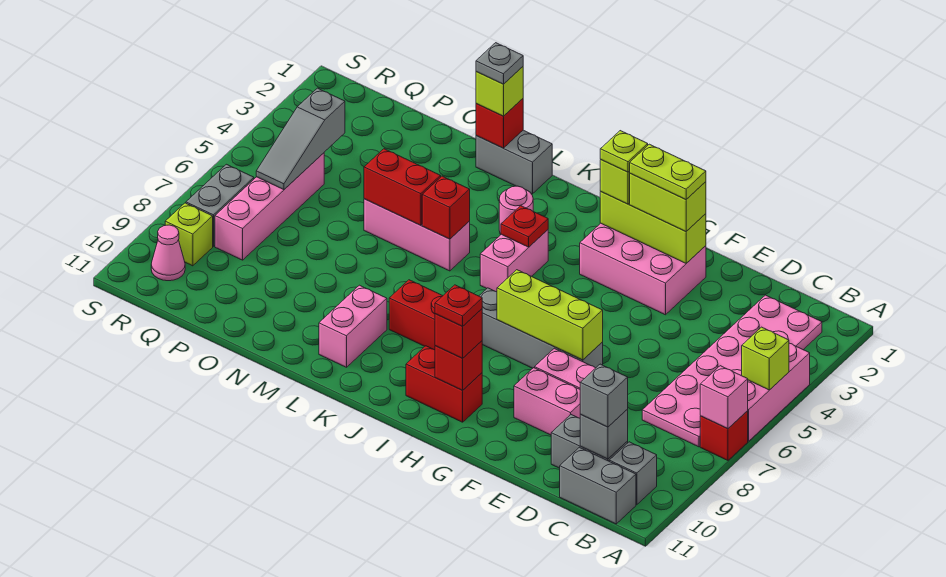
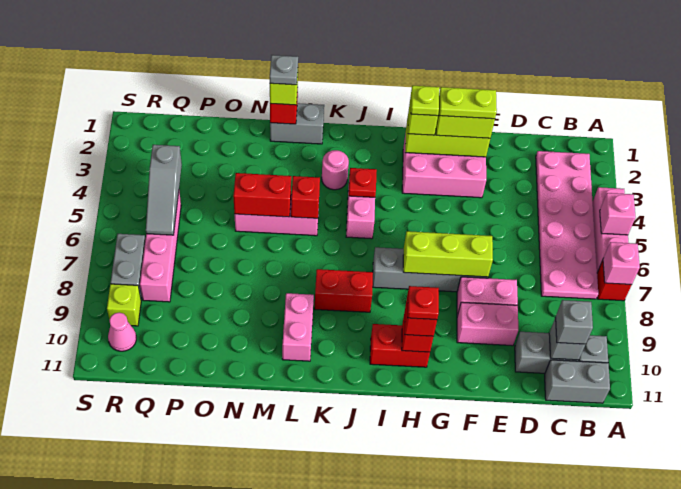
lime brick A5 level 2 -> pink brick A5 level 2

